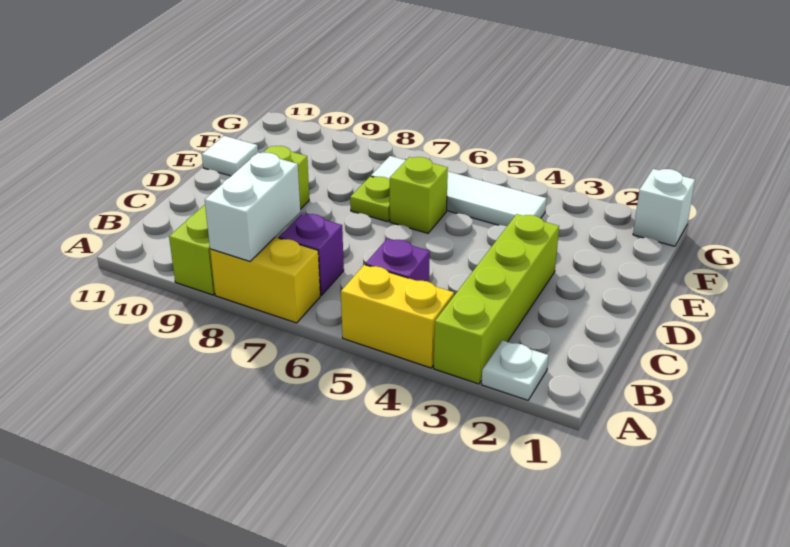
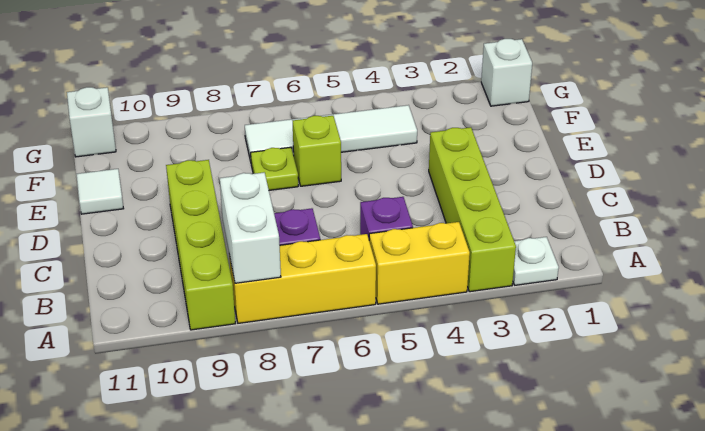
yellow brick A7:A8 level 1 -> yellow brick A6:A8 level 1
none -> white brick G11 level 1

